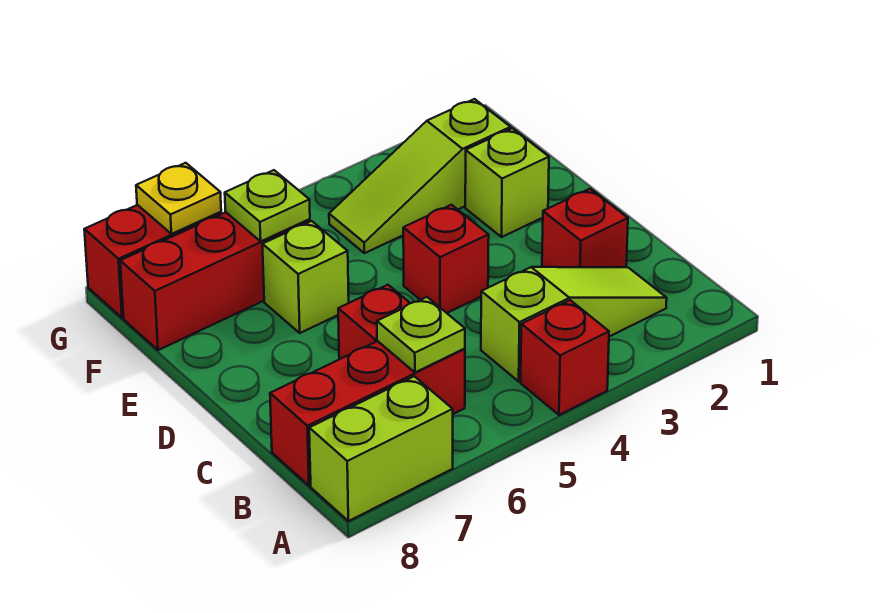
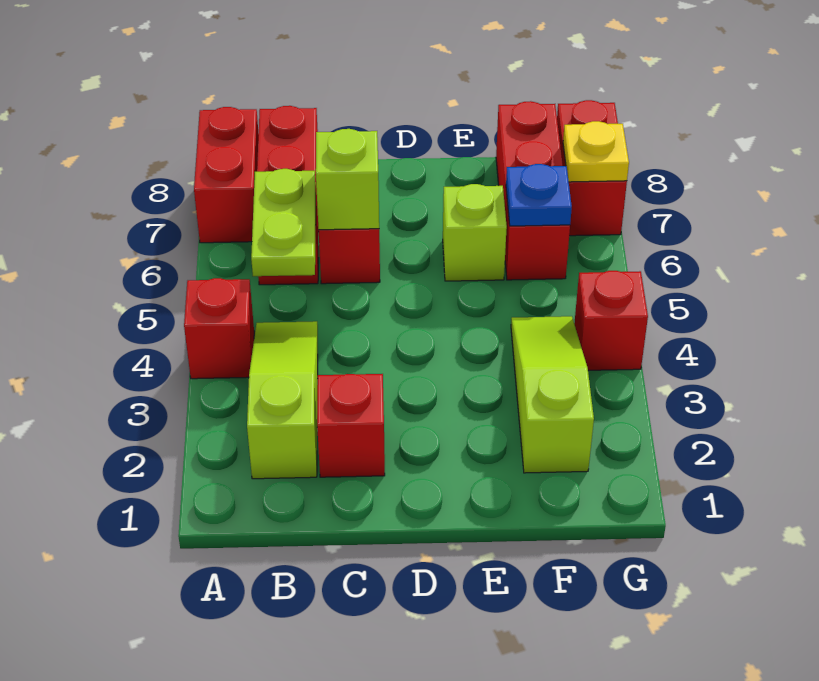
lime brick A7:A8 level 1 -> red brick A7:A8 level 1
lime slope B2:B4 level 1 top 4 -> lime slope B2:B4 level 1 top 2
lime plate B6 level 2 -> lime plate B5:B6 level 2
red brick D4 level 1 -> red brick G4 level 1
lime brick E2 level 1 -> lime brick C6 level 2
lime plate F6 level 2 -> blue plate F6 level 2

